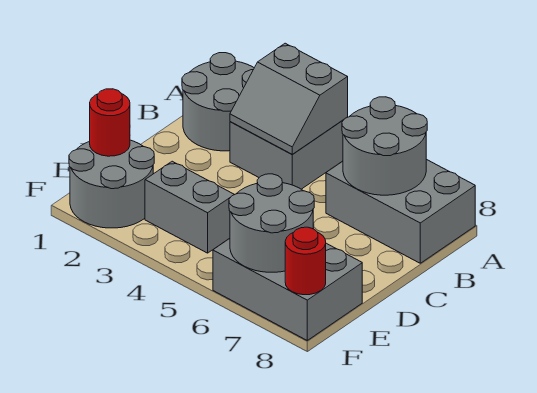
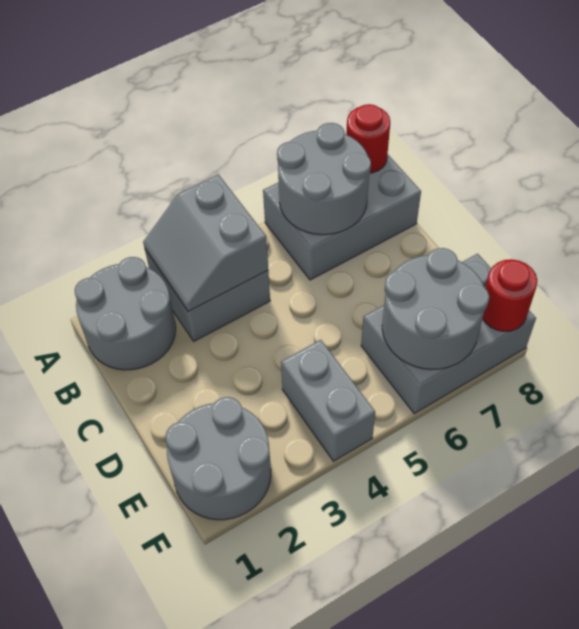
grey slope A3:B4 level 2 top A -> grey slope A3:B4 level 2 top 4
red round brick E1 level 2 -> red round brick A8 level 2
grey brick E3:E4 level 1 -> grey brick E4:F4 level 1

